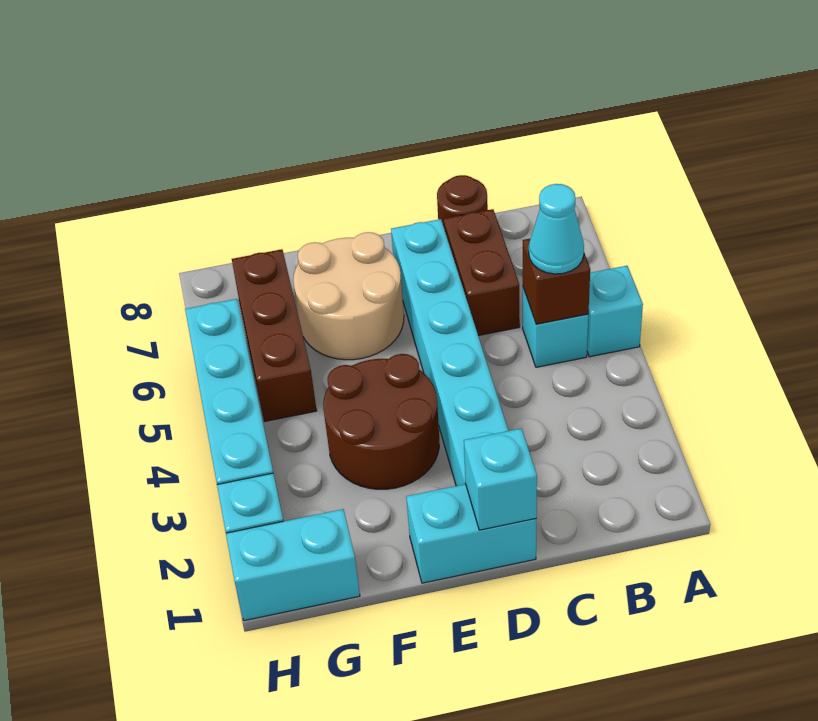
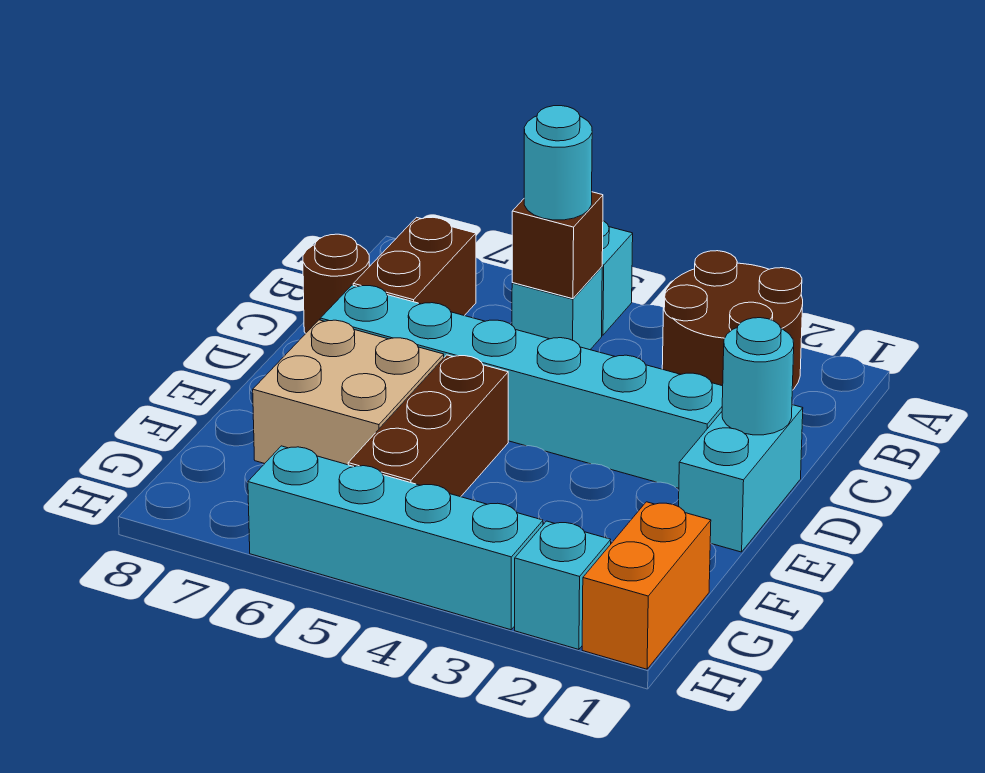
cyan cone B5 level 3 -> cyan round brick B5 level 3
brown brick C6:C7 level 1 -> brown brick B7:C7 level 1
cyan brick D1 level 2 -> cyan round brick D1 level 2
brown round brick E3:F4 level 1 -> brown round brick A2:B3 level 1
tan round brick E6:F7 level 1 -> tan brick E6:F7 level 1
cyan brick G1:H1 level 1 -> orange brick G1:H1 level 1
brown brick G5:G7 level 1 -> brown brick E5:G5 level 1

